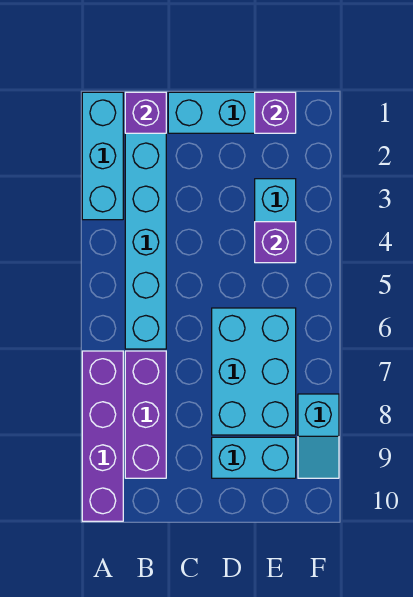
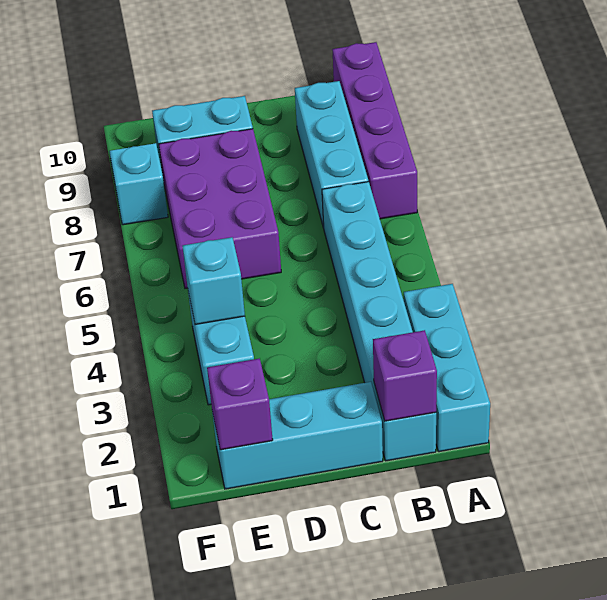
purple brick B7:B9 level 1 -> cyan brick B7:B9 level 1
cyan brick D6:E8 level 1 -> purple brick D6:E8 level 1
purple brick E4 level 2 -> cyan brick E4 level 2

